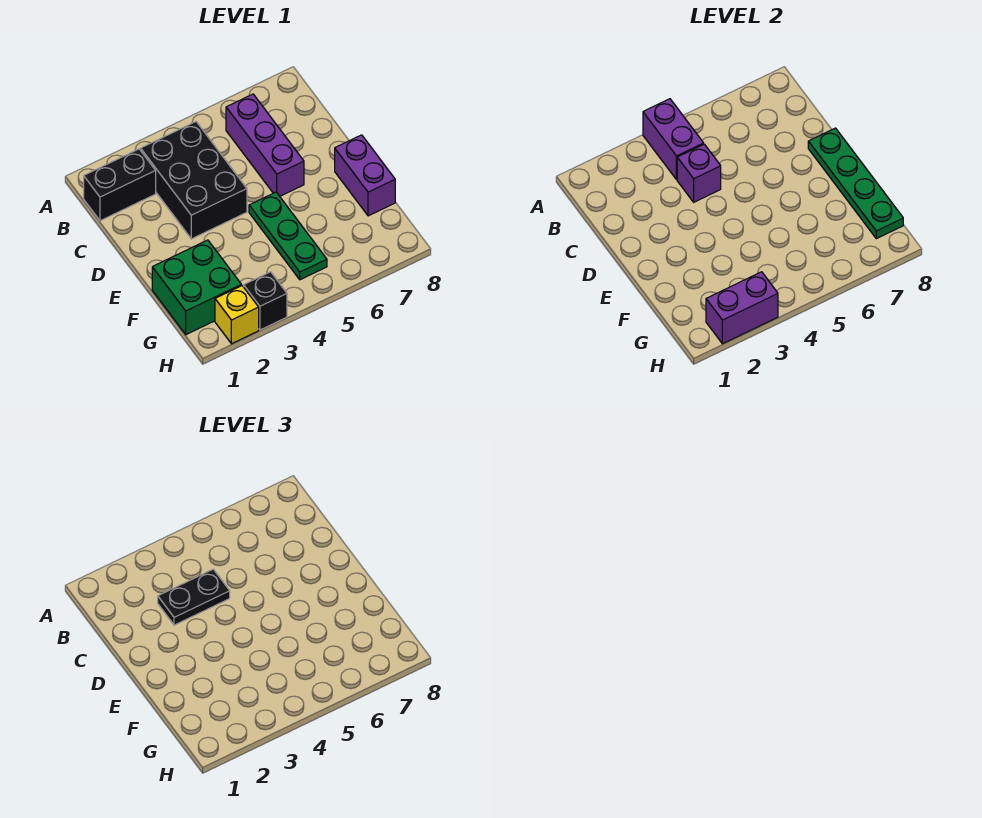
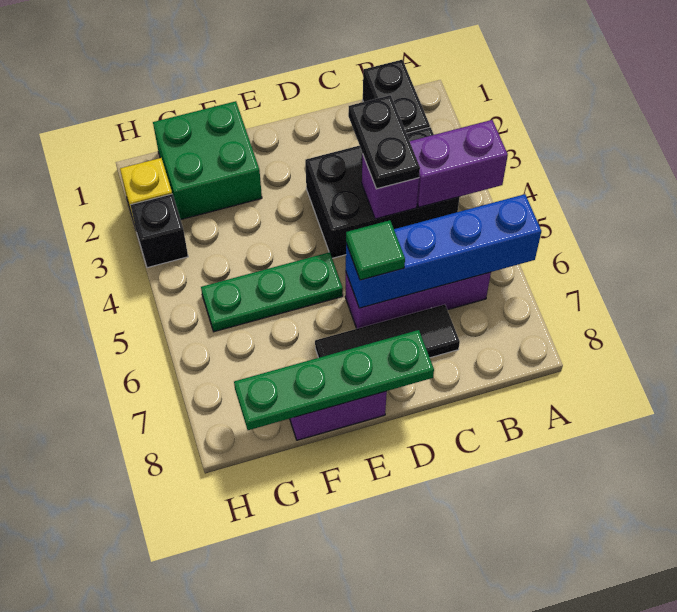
none -> blue brick A6:D6 level 2
none -> black tile C7:E7 level 1
none -> green tile D6 level 3
purple brick H2:H3 level 2 -> none

